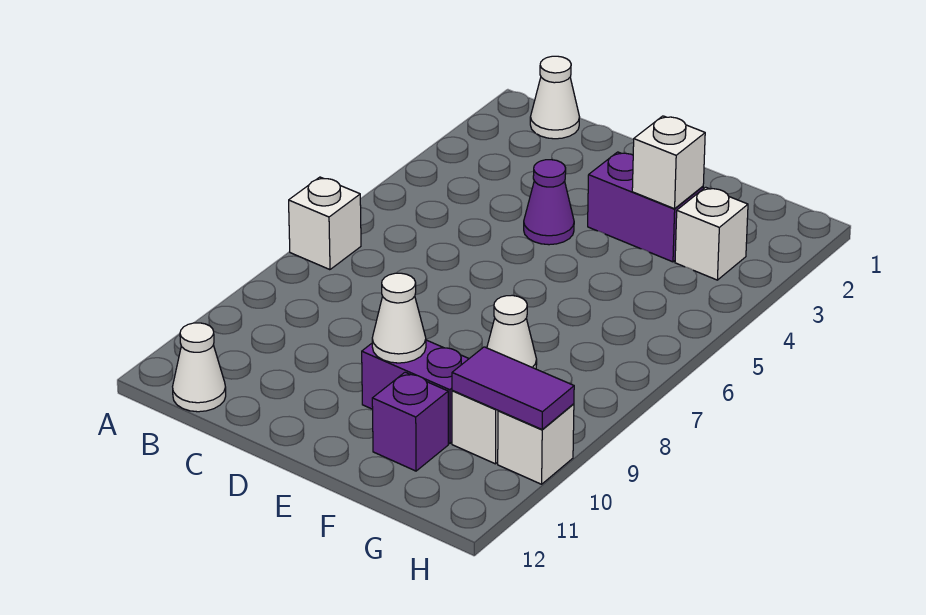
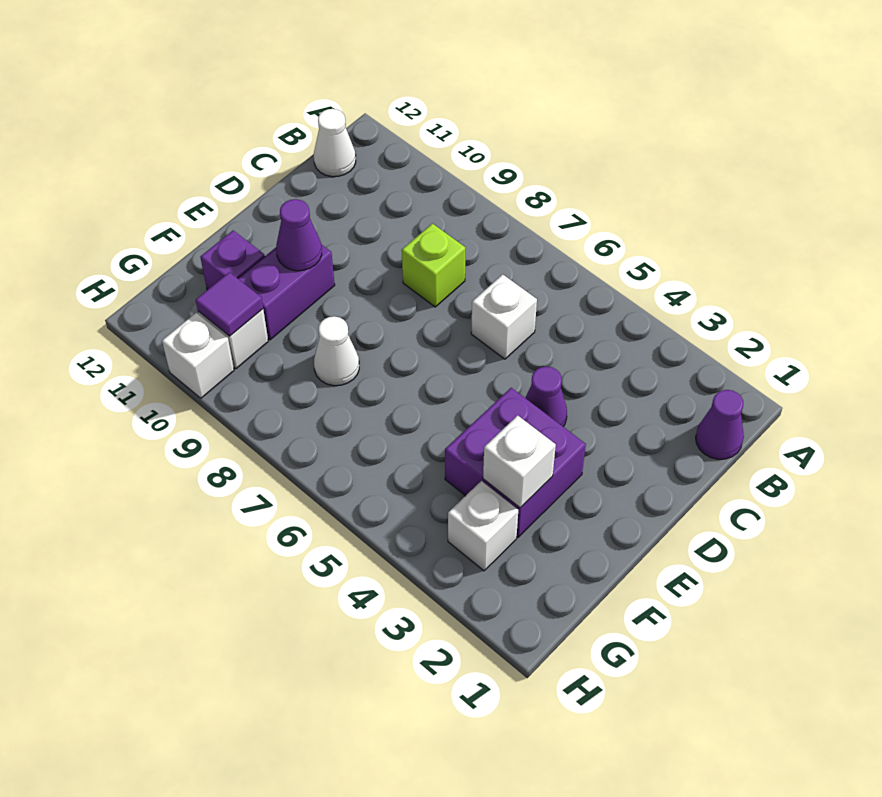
white brick A7 level 1 -> white brick C6 level 1
white cone B1 level 1 -> purple cone B1 level 1
none -> lime brick C8 level 1
purple brick E3:F3 level 1 -> purple brick E3:F4 level 1
white cone E10 level 2 -> purple cone E10 level 2
purple tile G10:H10 level 2 -> purple tile G10 level 2

